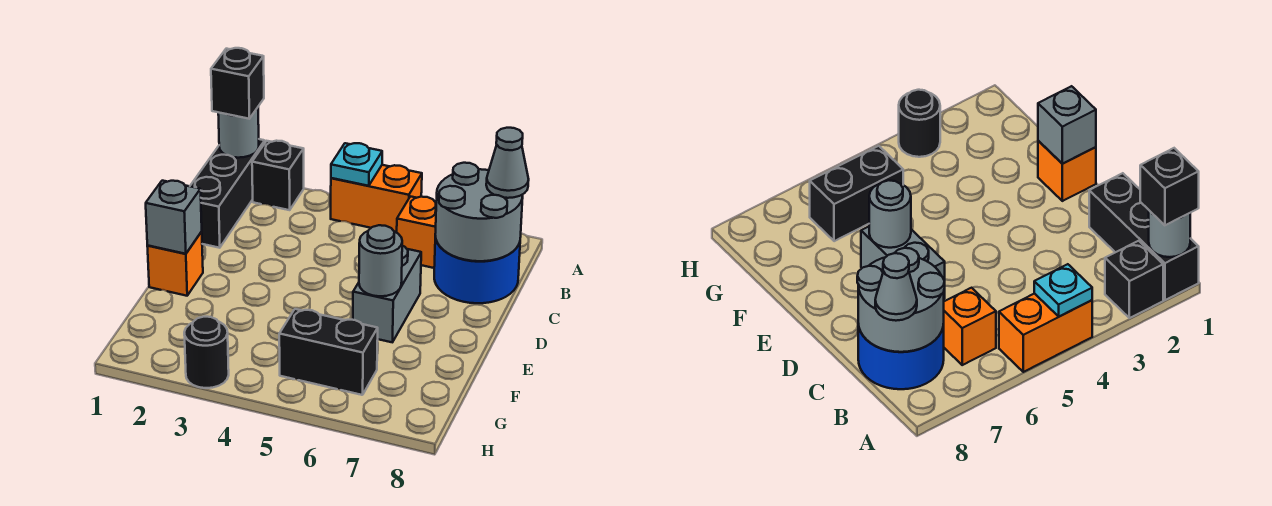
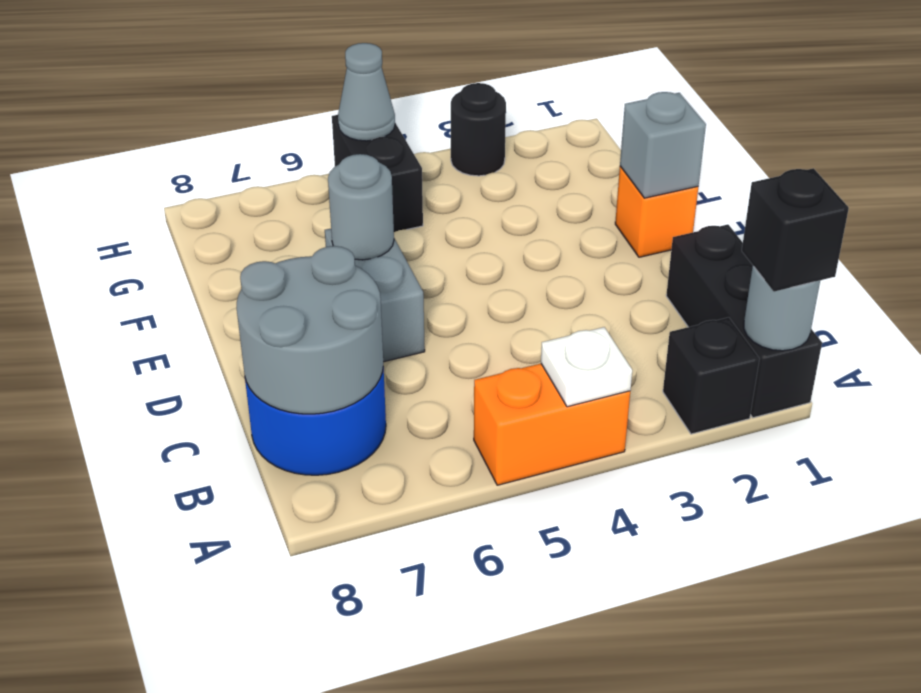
cyan plate A4 level 2 -> white plate A4 level 2
orange brick B6 level 1 -> none
grey cone B8 level 3 -> grey cone H5 level 2
black brick G5:G6 level 1 -> black brick G5:H5 level 1

